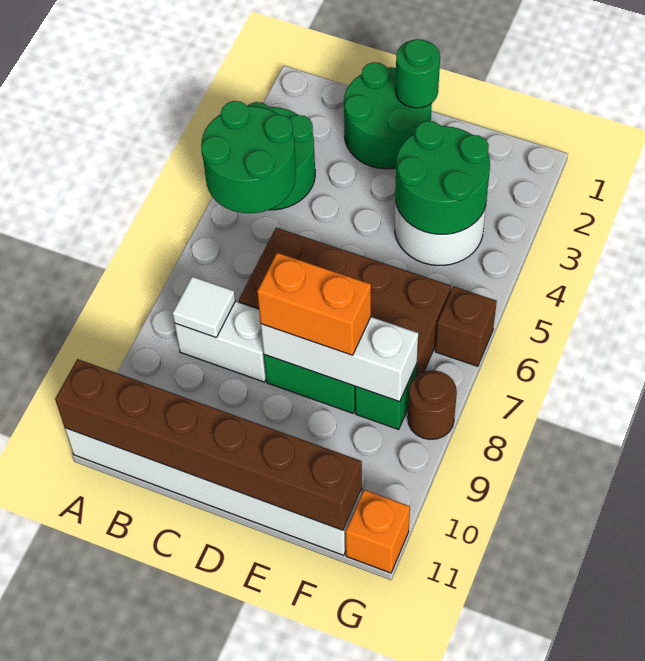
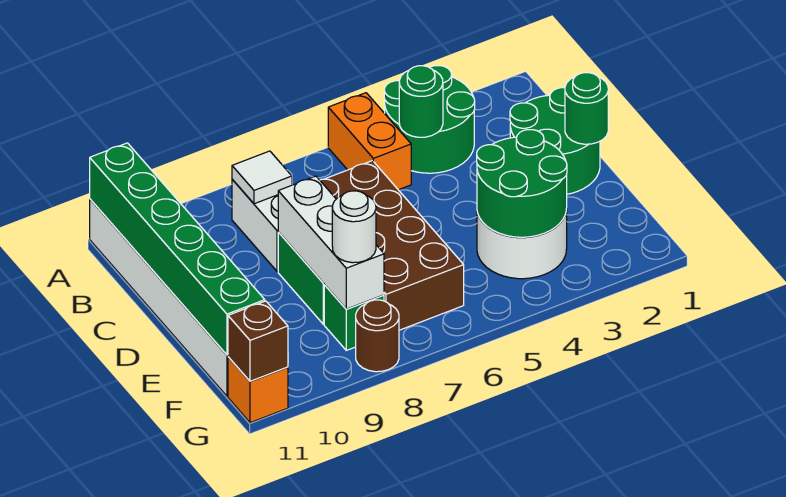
green round brick A4:B5 level 2 -> green round brick B4 level 2
brown brick A11:F11 level 2 -> green brick A11:F11 level 2
orange brick D8:E8 level 3 -> orange brick A5:B5 level 1
none -> white round brick F8 level 3
brown brick G6 level 1 -> brown brick G11 level 2

